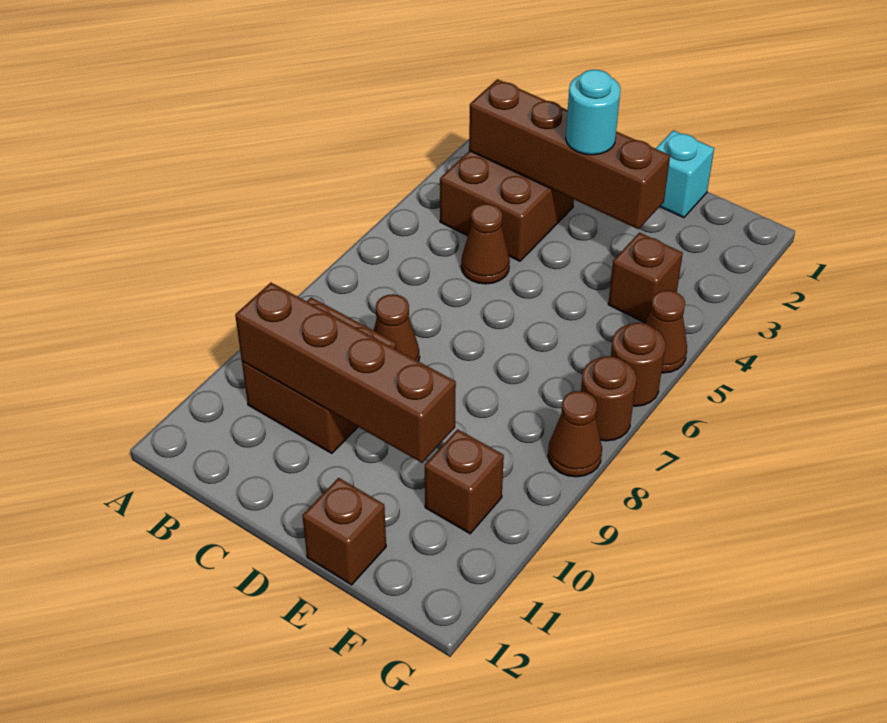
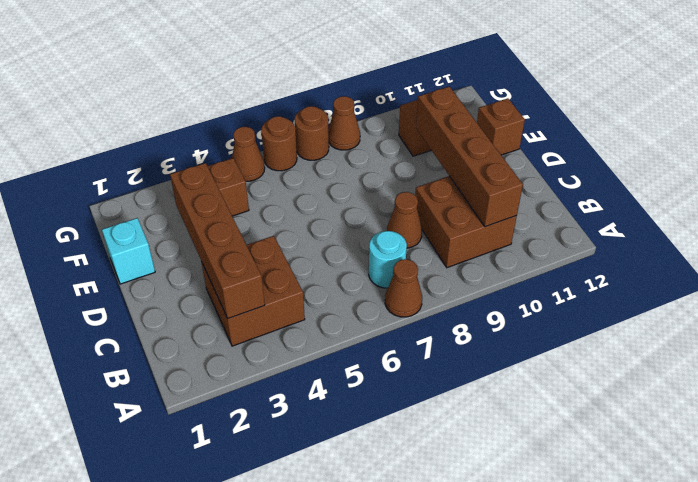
brown cone C5 level 1 -> brown cone A7 level 1
cyan round brick D3 level 3 -> cyan round brick B7 level 1

